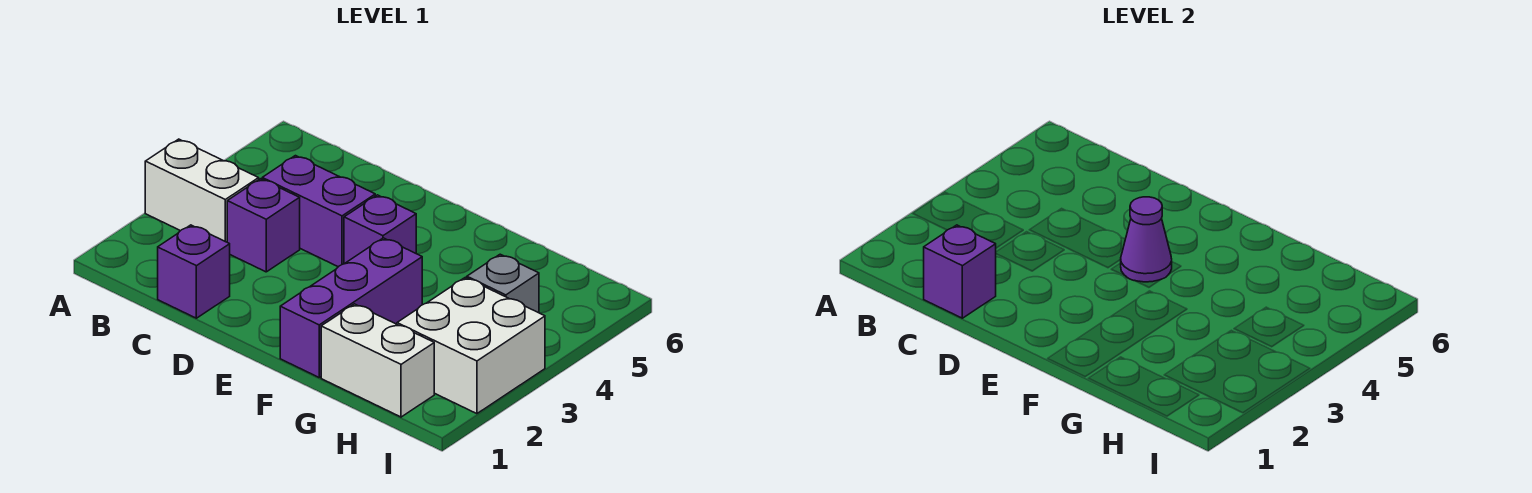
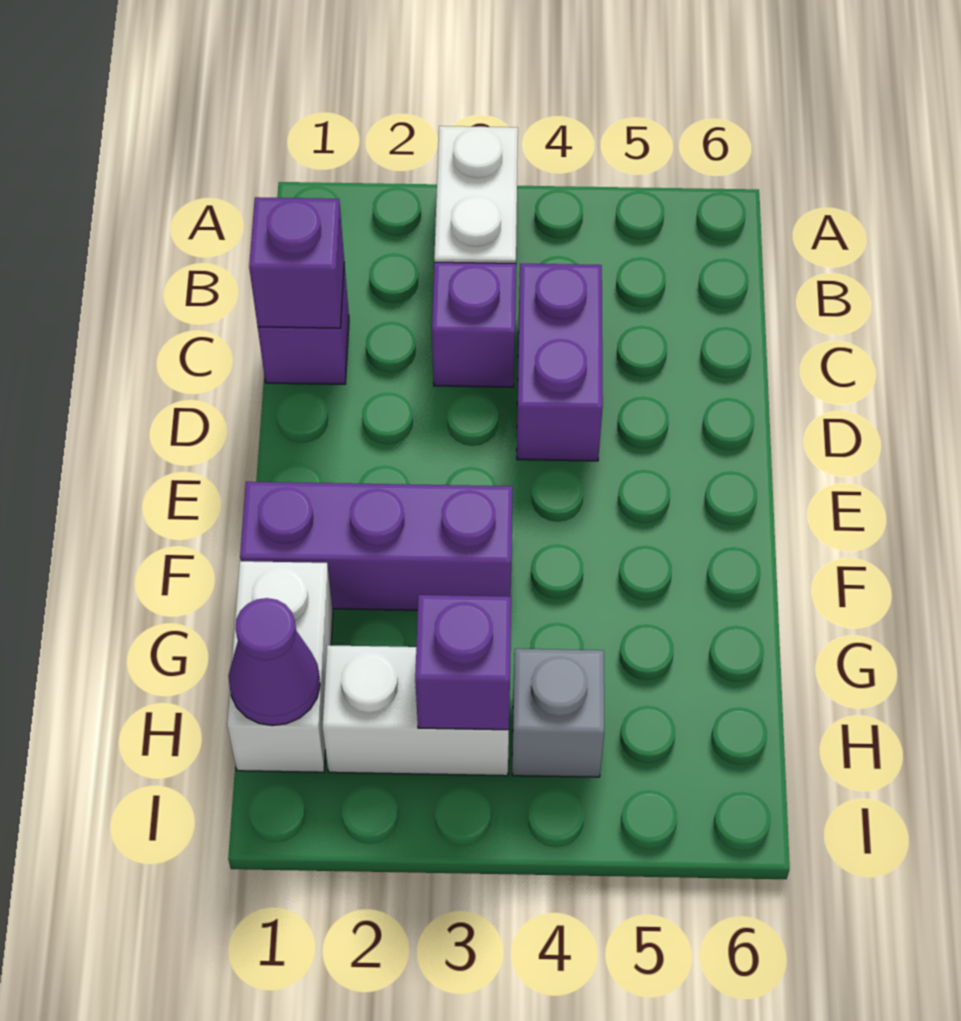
purple brick E4 level 1 -> purple brick H3 level 2
purple cone E4 level 2 -> purple cone H1 level 2
white brick H2:I3 level 1 -> white brick H2:H3 level 1

